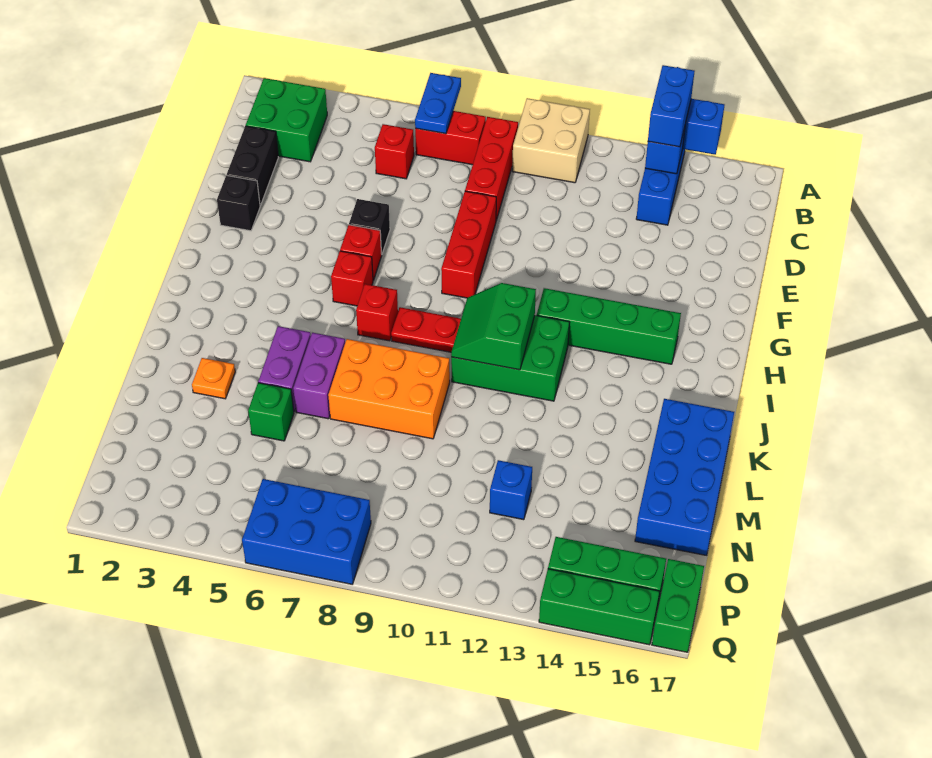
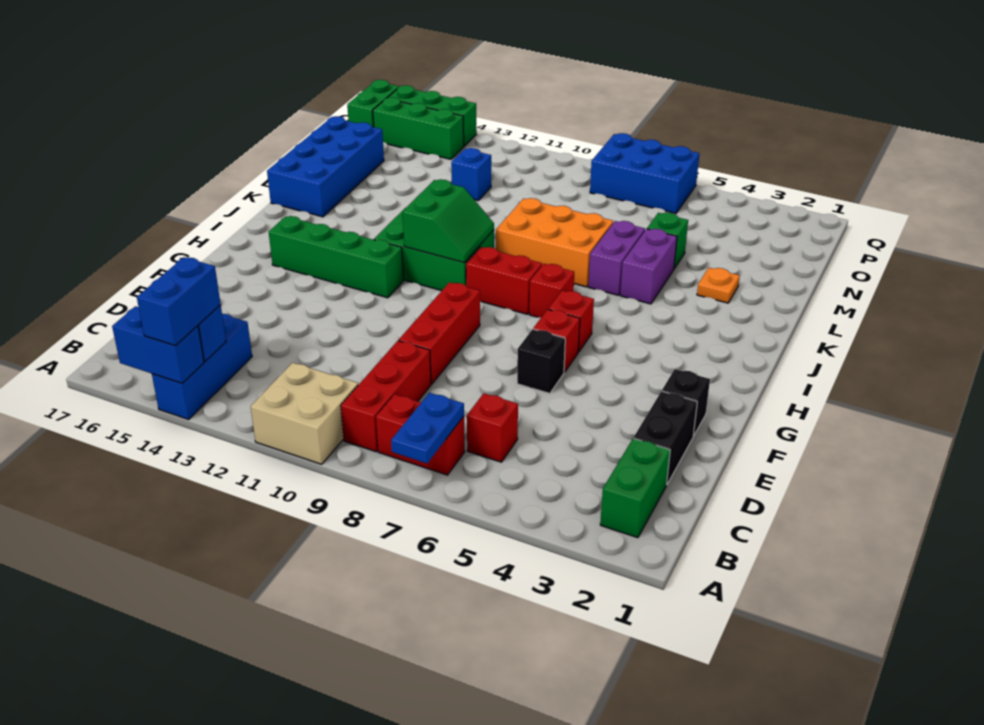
green brick B2:C3 level 1 -> green brick B2:C2 level 1
red plate I8:I9 level 1 -> red brick I8:I9 level 1

